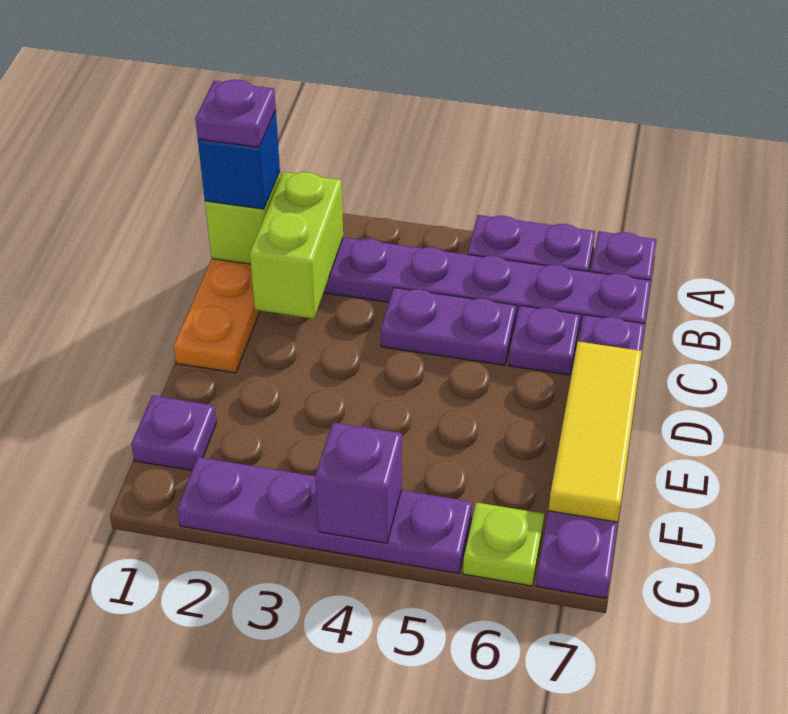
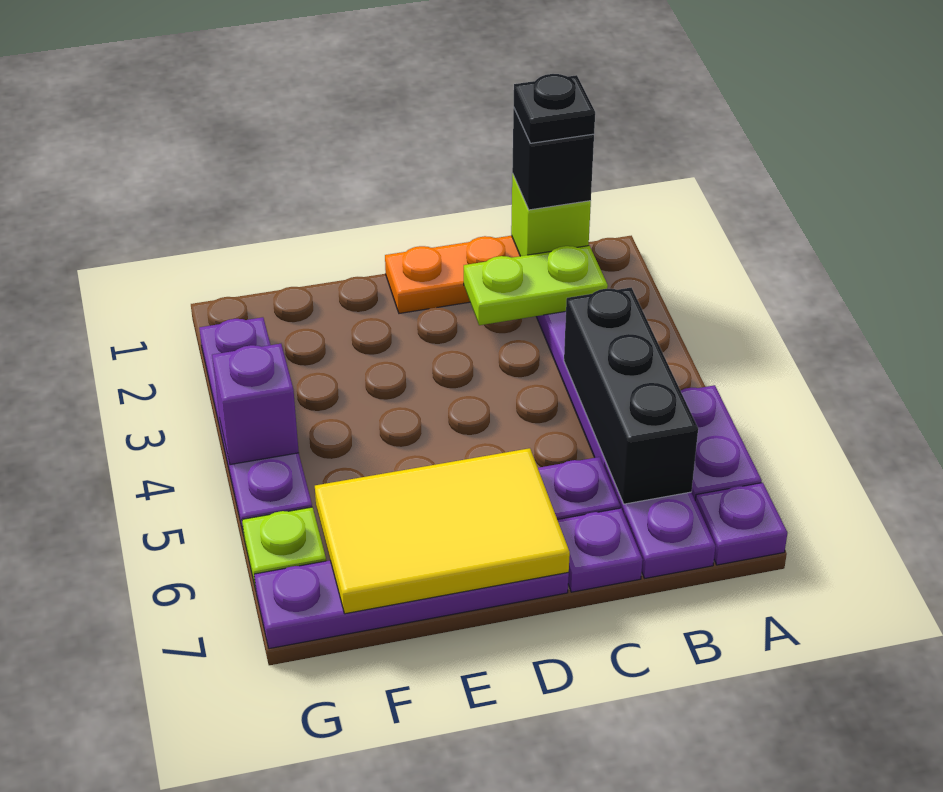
blue brick B1 level 3 -> black brick B1 level 3
purple plate B1 level 4 -> black plate B1 level 4
lime brick B2:C2 level 2 -> lime plate B2:C2 level 2
none -> black brick B4:B6 level 2
purple plate C4:C5 level 1 -> none
yellow tile D7:F7 level 2 -> yellow tile D6:F7 level 2
purple plate F1 level 1 -> none

